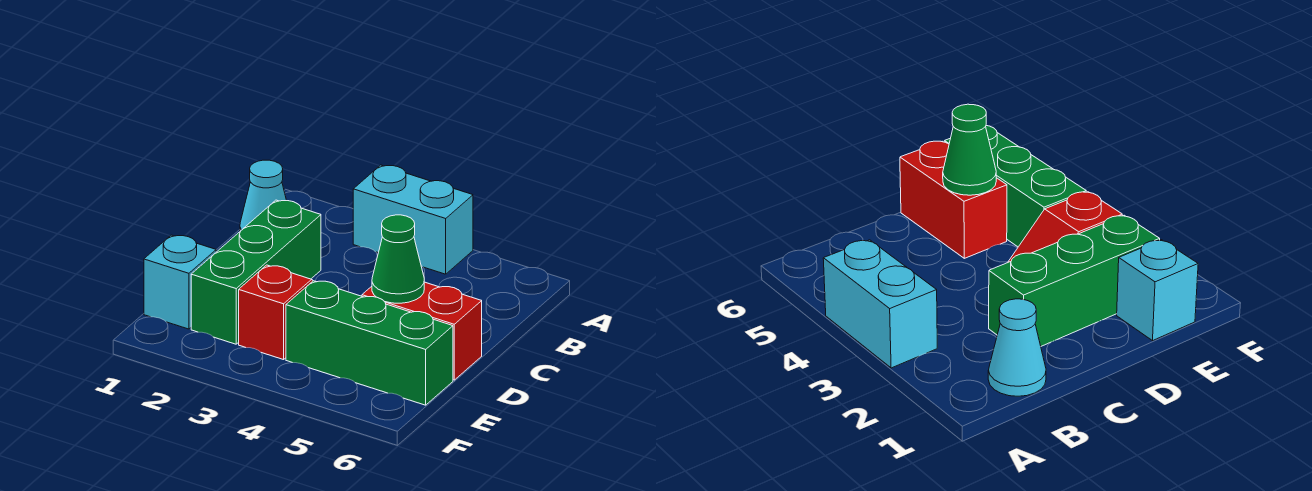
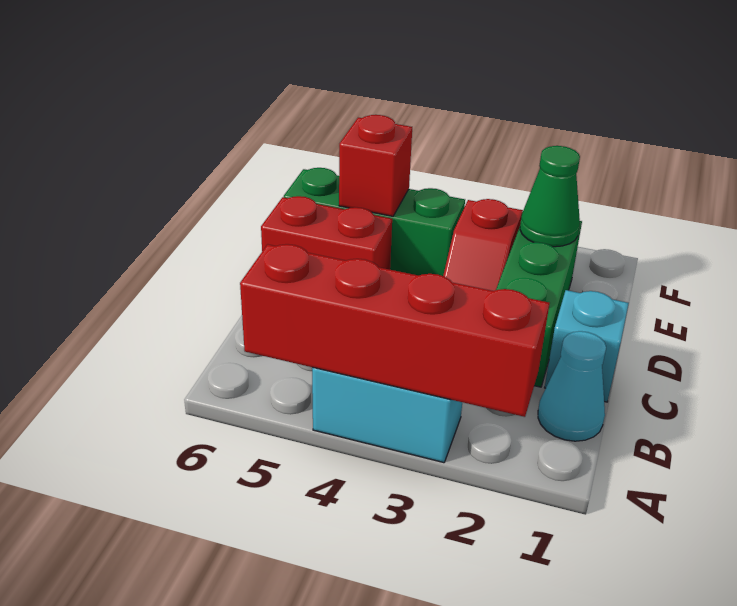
none -> red brick A2:A5 level 2
green cone D5 level 2 -> green cone E2 level 2
cyan brick E1 level 1 -> cyan brick C1 level 1
none -> red brick E5 level 2

